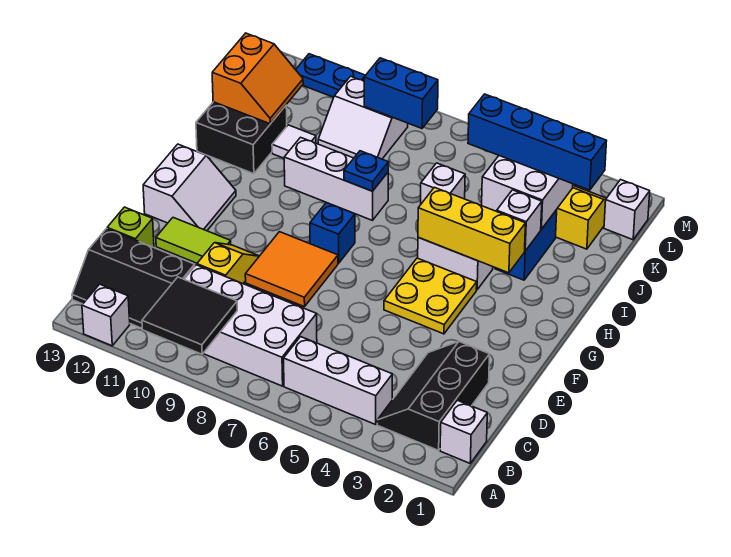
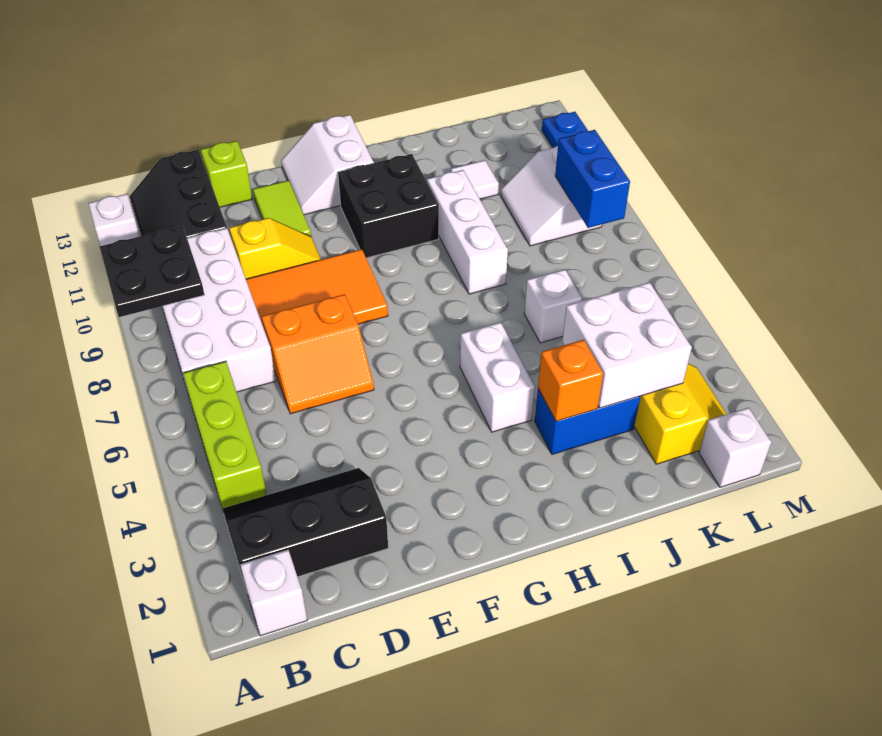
black tile A9:B10 level 2 -> black plate A9:B10 level 2
white brick B4:B6 level 1 -> lime brick B4:B6 level 1
orange tile E8:F9 level 1 -> orange tile D8:F9 level 1
yellow plate F4:G5 level 1 -> none
white slope F12:G13 level 1 top 13 -> white slope F12:G13 level 1 top G
blue brick G8 level 1 -> none
yellow brick H3:H5 level 2 -> none
white brick I3 level 2 -> orange brick I3 level 2
blue plate I8 level 2 -> none
black brick I12:J13 level 1 -> black brick G10:H11 level 1
orange slope J12:K13 level 2 top 13 -> orange slope D6:E7 level 1 top 7
blue brick K2:K5 level 3 -> none

